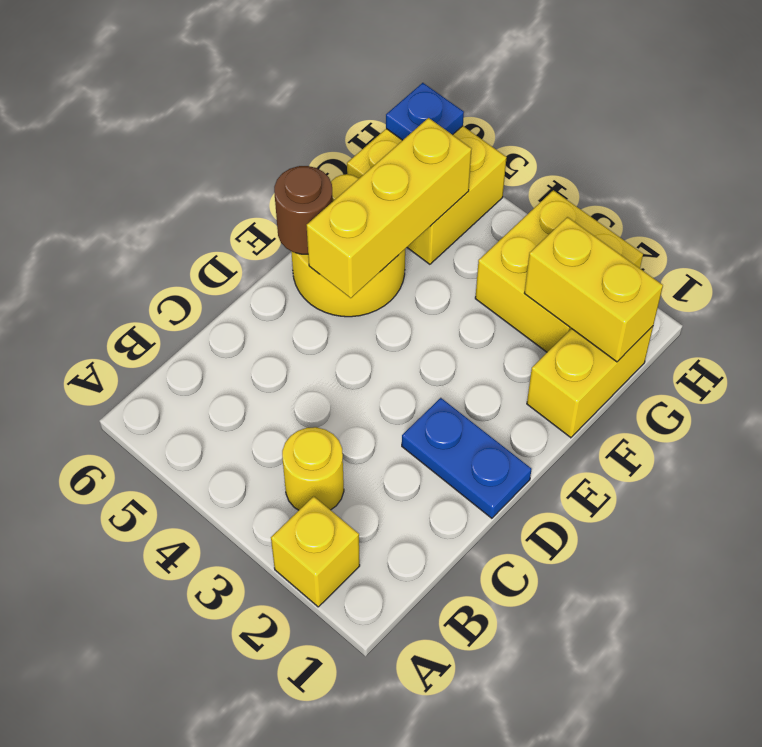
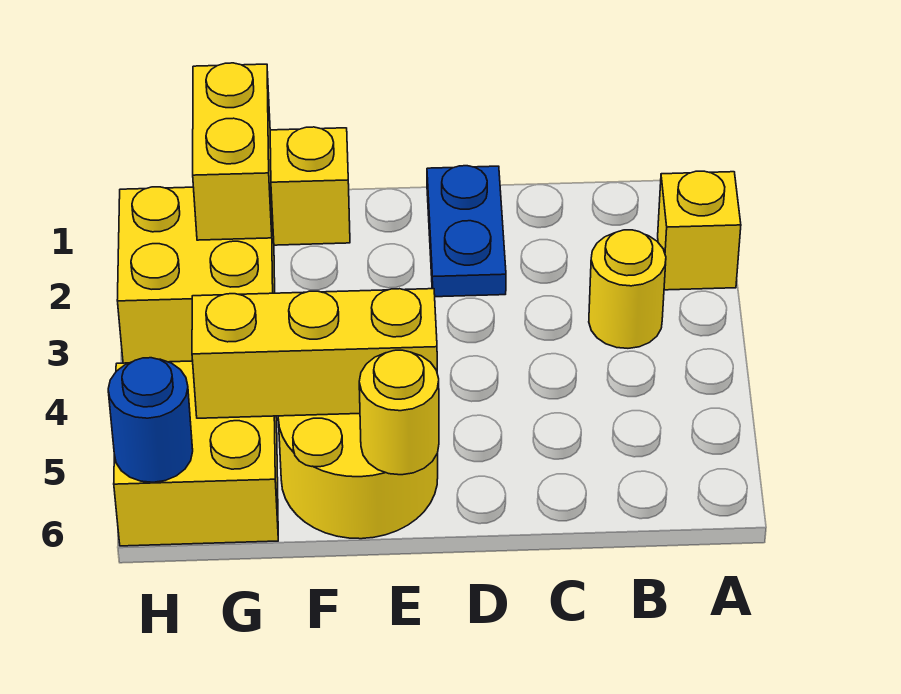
brown round brick E6 level 2 -> yellow round brick E6 level 2
blue plate H6 level 2 -> blue round brick H6 level 2

